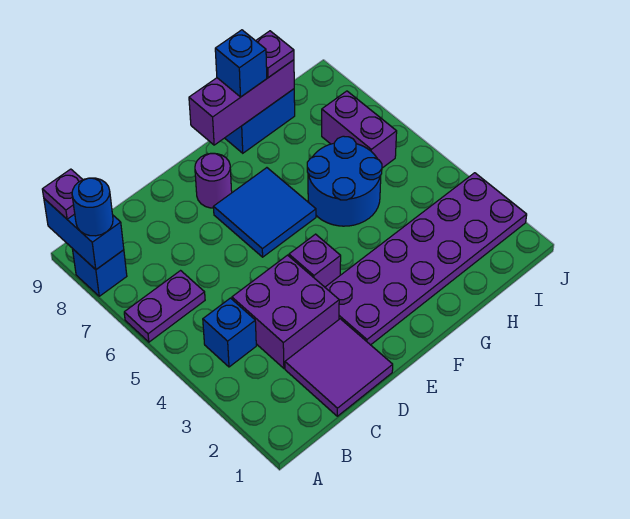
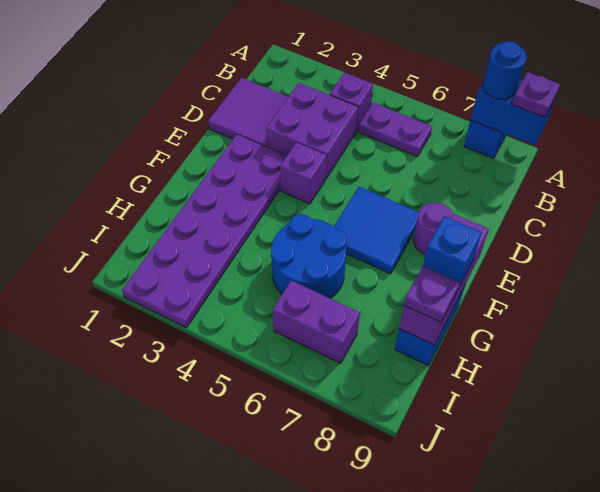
purple plate A6:B6 level 1 -> purple plate B5:B6 level 1
blue brick B4 level 1 -> purple brick B4 level 1

